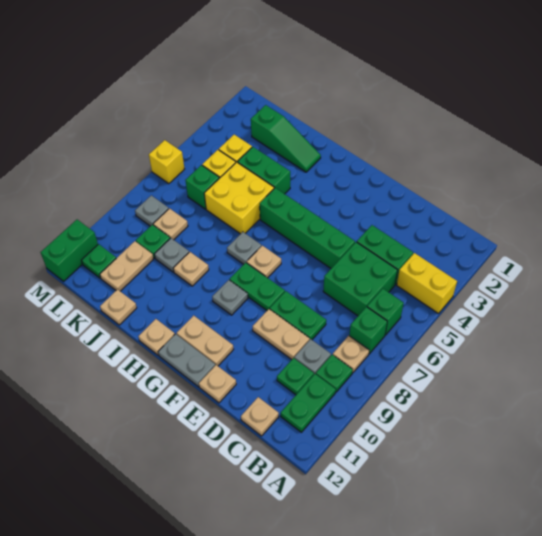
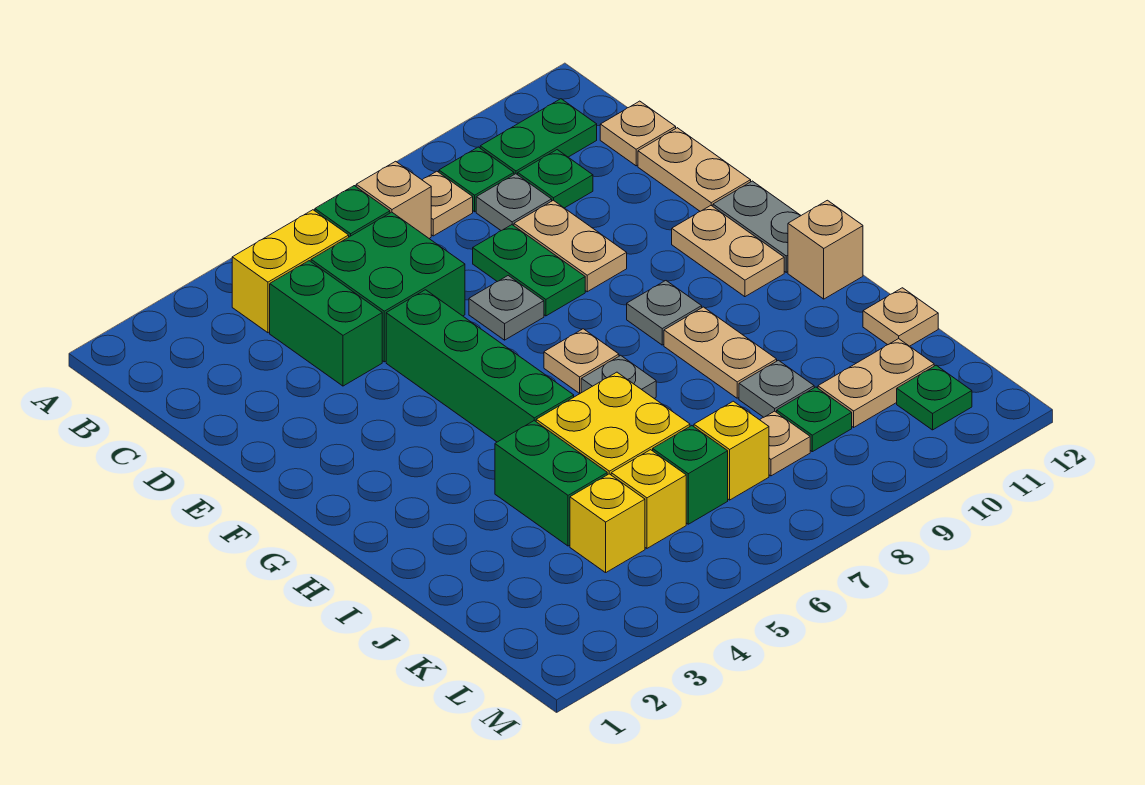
yellow brick A4:B4 level 1 -> yellow brick B4:B5 level 1
green brick B7 level 1 -> tan brick B7 level 1
tan plate E12 level 1 -> tan plate D12:E12 level 1
green plate F8:G8 level 1 -> none
tan plate H12 level 1 -> tan brick H12 level 1
green slope I2:K2 level 1 top K -> none
tan plate I9 level 1 -> tan plate H9:I9 level 1
grey plate L8 level 1 -> grey plate E7 level 1
yellow brick M6 level 1 -> yellow brick K7 level 1
green brick M11:M12 level 1 -> none

